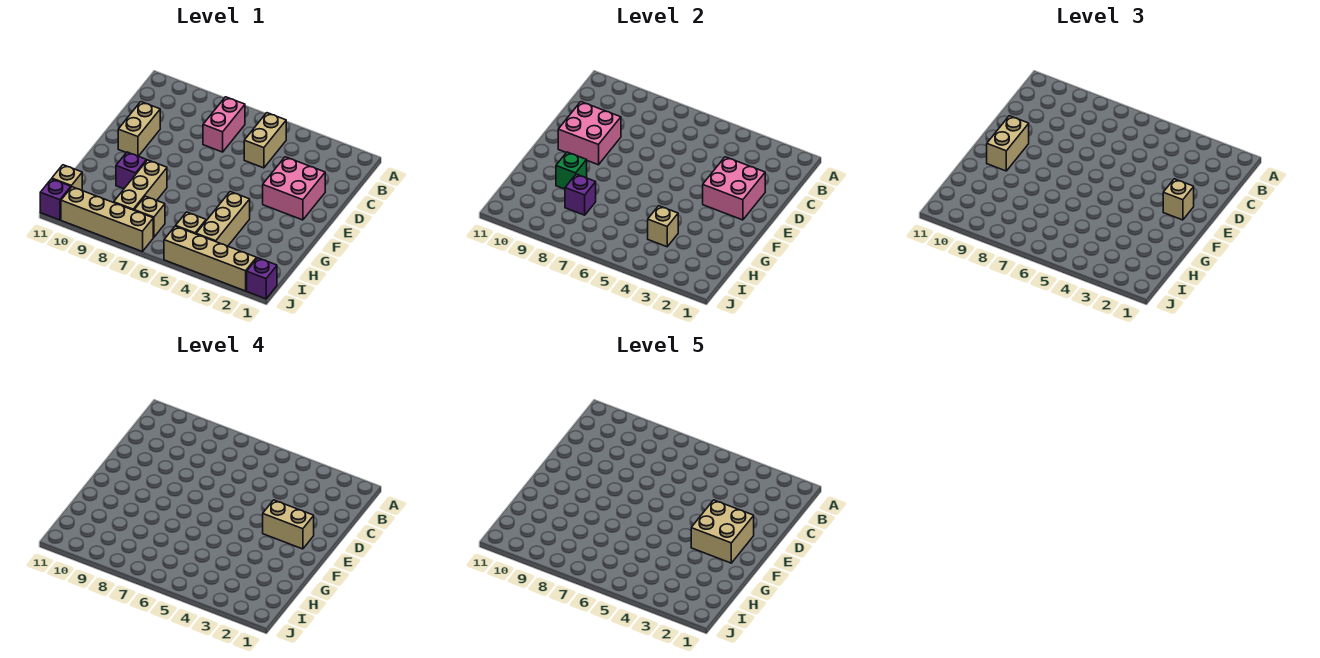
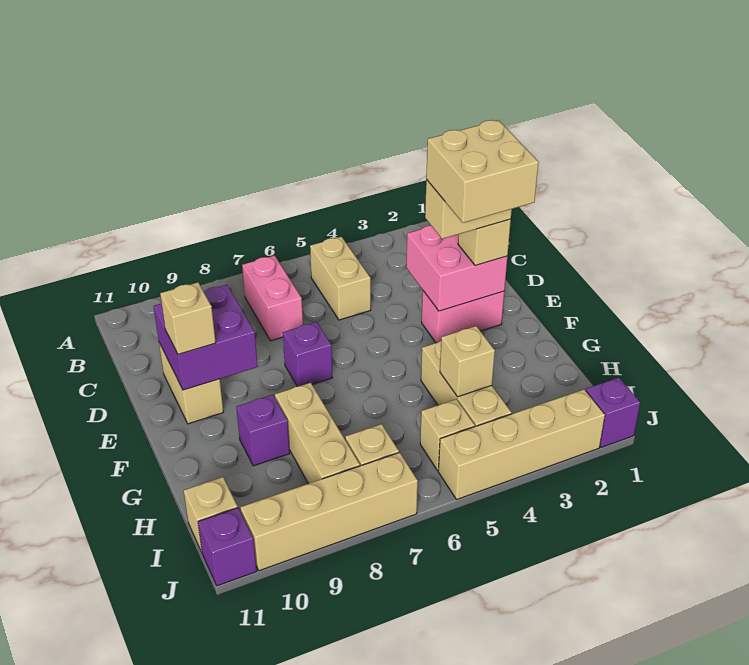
pink brick D2:E3 level 1 -> pink brick E2:E3 level 1
pink brick D9:E10 level 2 -> purple brick D9:E10 level 2
tan brick E10:F10 level 3 -> tan brick E10 level 3
green brick G9 level 2 -> none
purple brick H8 level 2 -> purple brick E7 level 1

